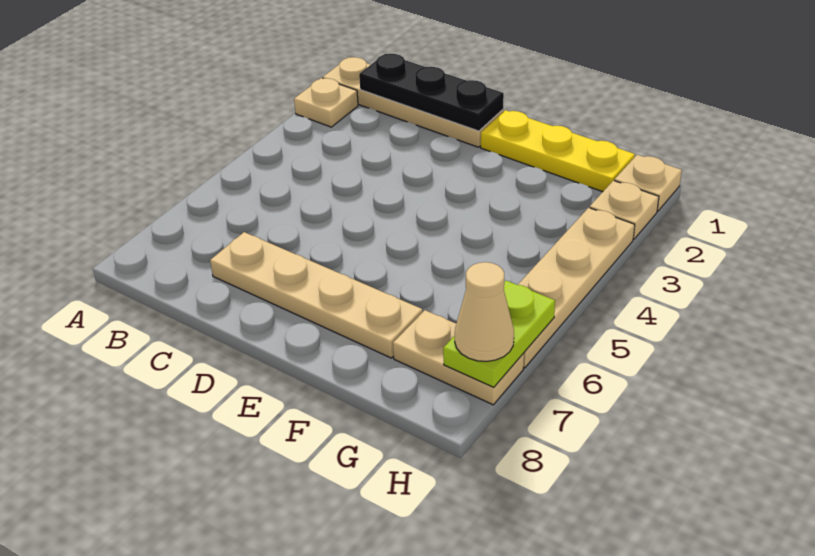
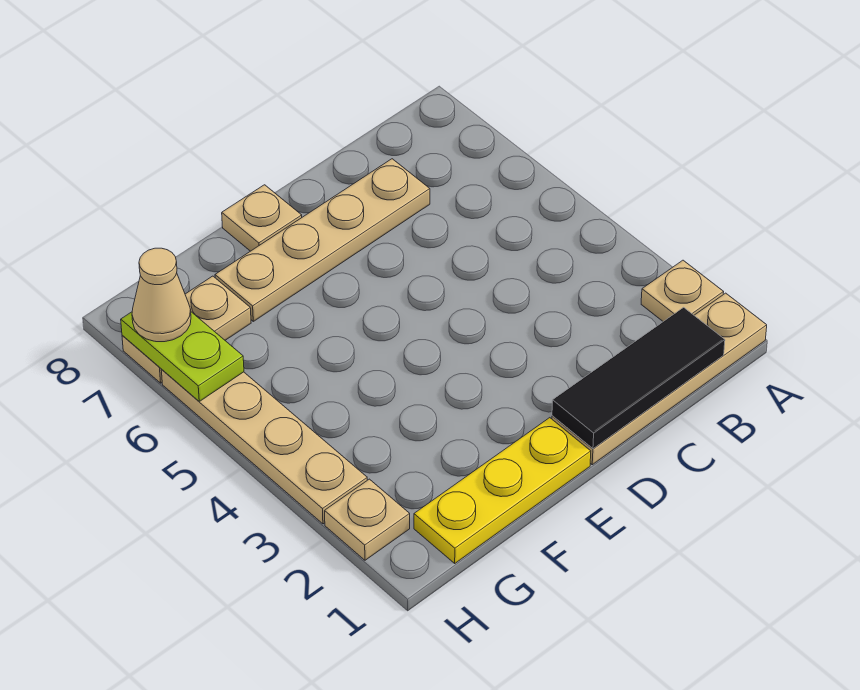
black plate B1:D1 level 2 -> black tile B1:D1 level 2
tan plate H1 level 1 -> tan plate E8 level 1

